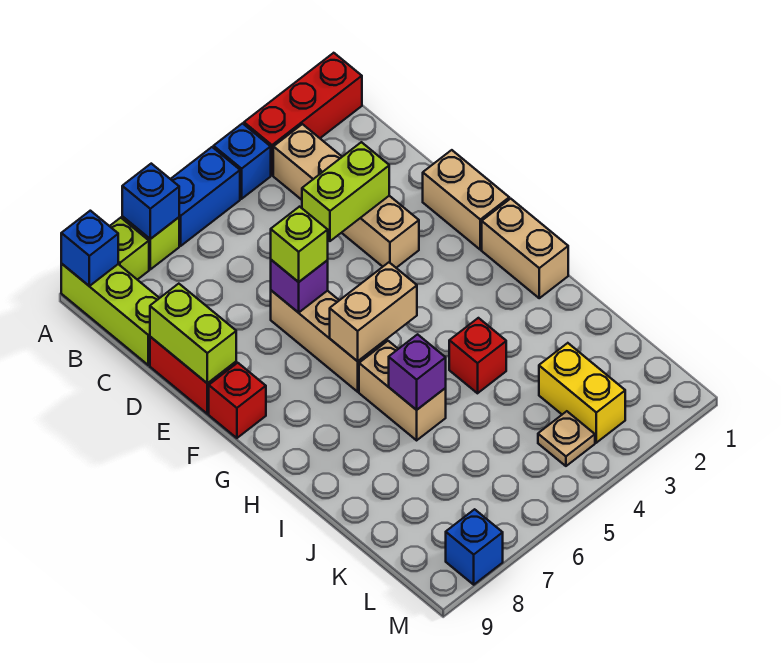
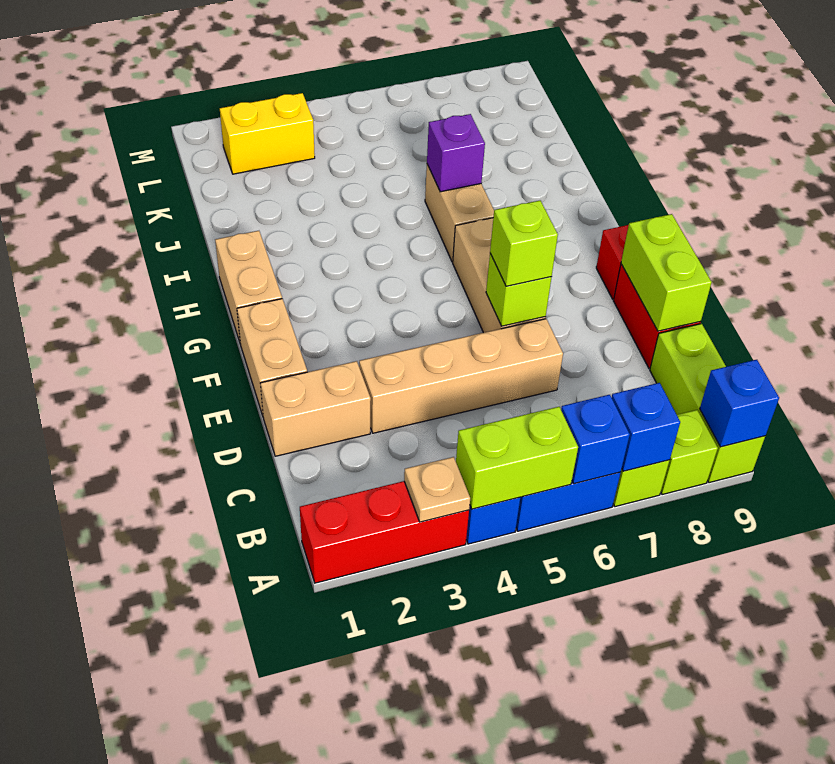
tan brick B3:E3 level 1 -> tan brick D3:D6 level 1
lime brick D3:D4 level 2 -> lime brick A4:A5 level 2
purple brick E6 level 2 -> lime brick E6 level 2
tan brick G5:G6 level 2 -> tan brick D1:D2 level 1
red brick I4 level 1 -> none
yellow brick K3:L3 level 1 -> yellow brick L2:L3 level 1
tan plate L4 level 1 -> tan plate A3 level 2
blue brick M8 level 1 -> blue brick A6 level 2

